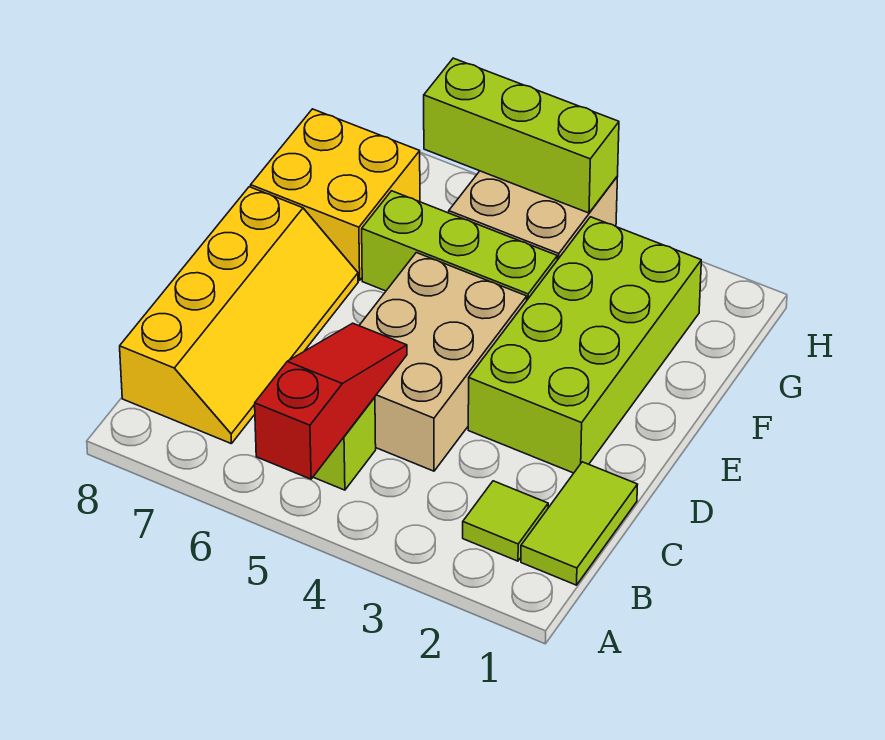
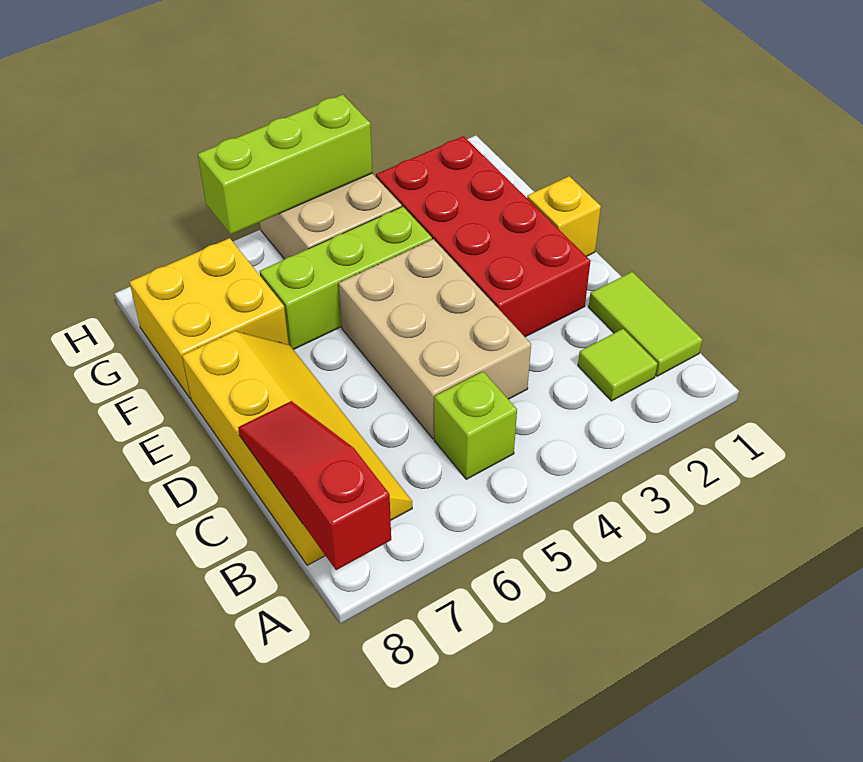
red slope A5:C5 level 2 top A -> red slope A8:C8 level 2 top A
lime brick D2:G3 level 1 -> red brick D2:G3 level 1
none -> yellow brick E1 level 1

